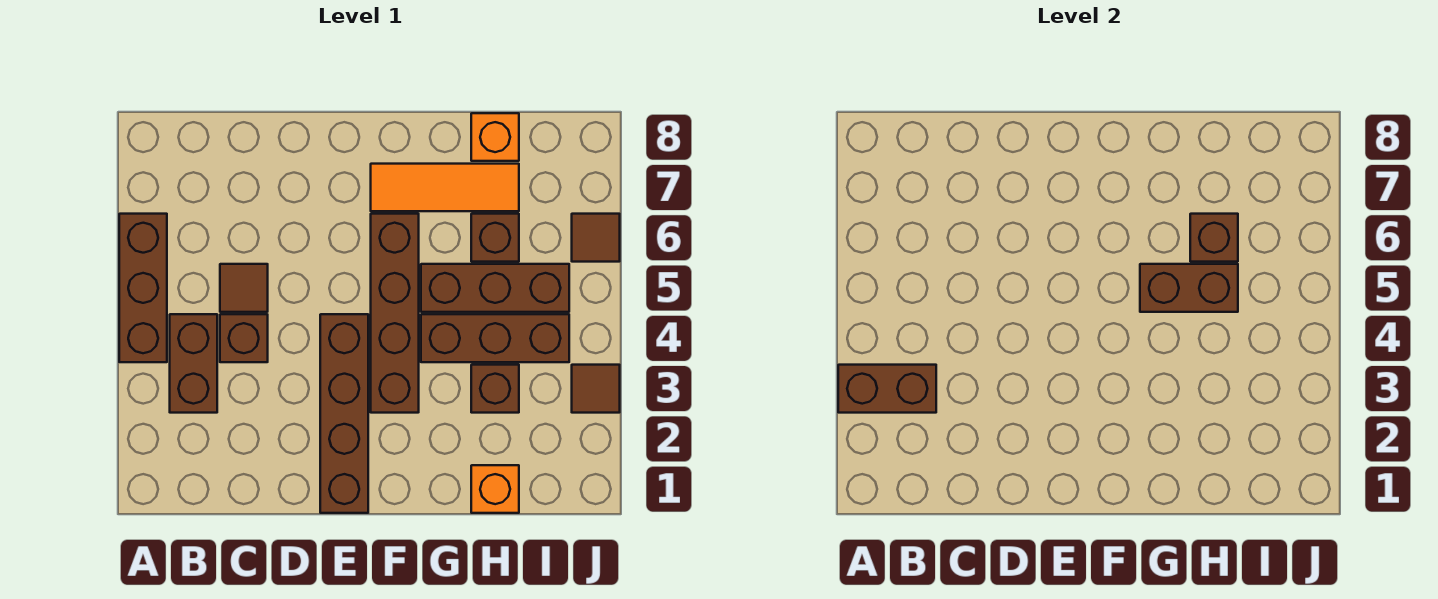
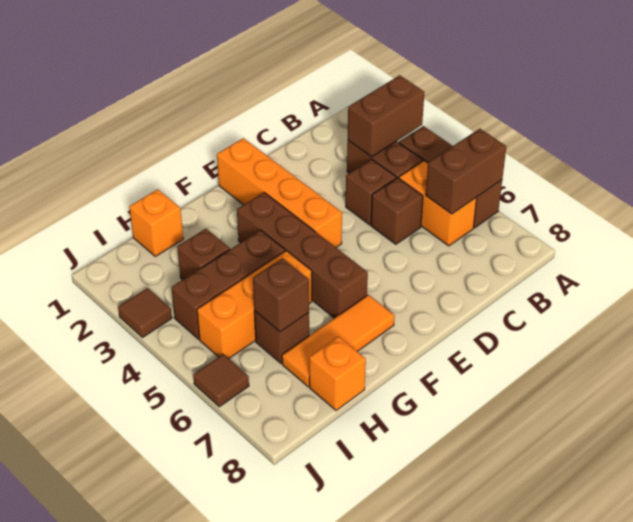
none -> orange brick B5:B6 level 1
brown tile C5 level 1 -> brown brick C5 level 1
brown brick E1:E4 level 1 -> orange brick E1:E4 level 1
brown brick G5:I5 level 1 -> orange brick G5:I5 level 1
brown brick G5:H5 level 2 -> brown brick A6:B6 level 2

